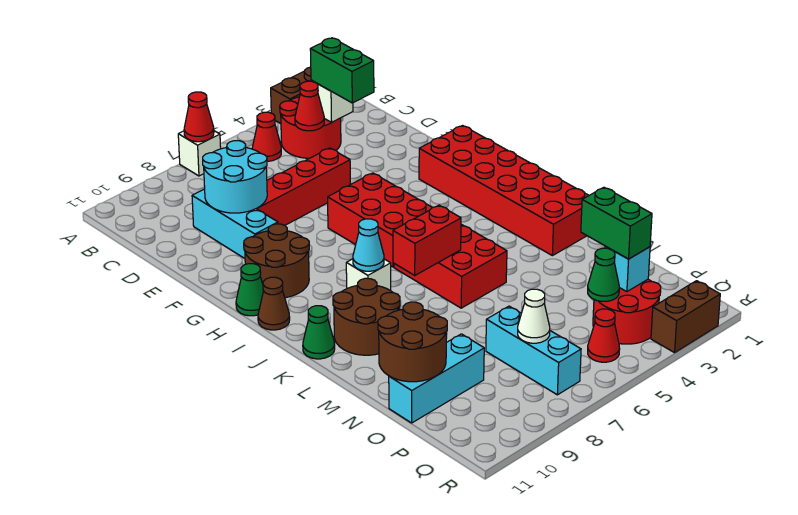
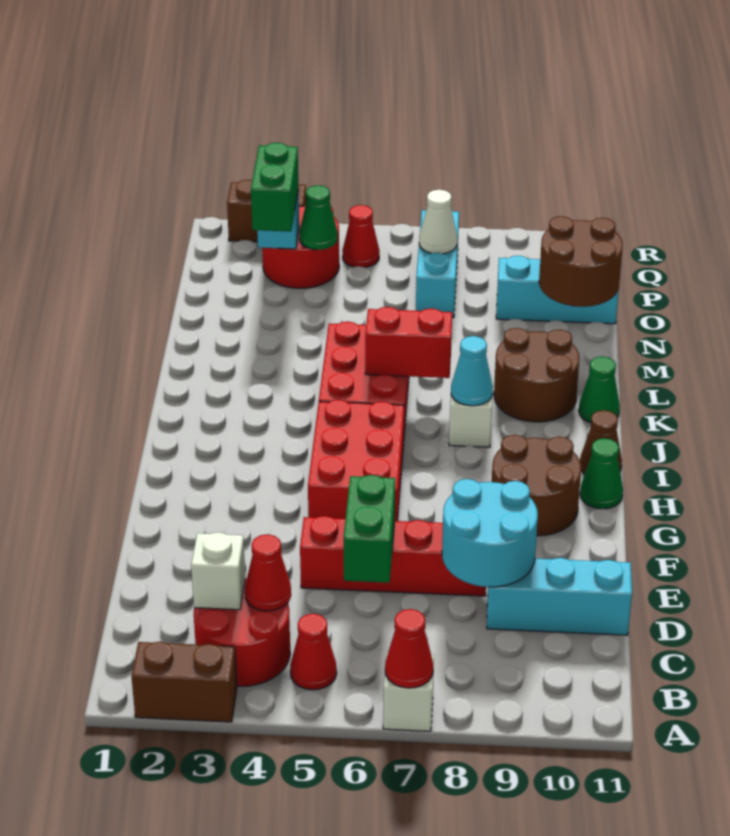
green brick C3:D3 level 3 -> green brick D6:E6 level 2
cyan brick D9:F9 level 1 -> cyan brick D9:D11 level 1
red brick G1:L2 level 1 -> none

